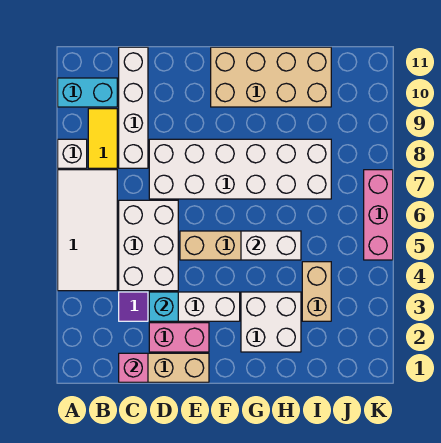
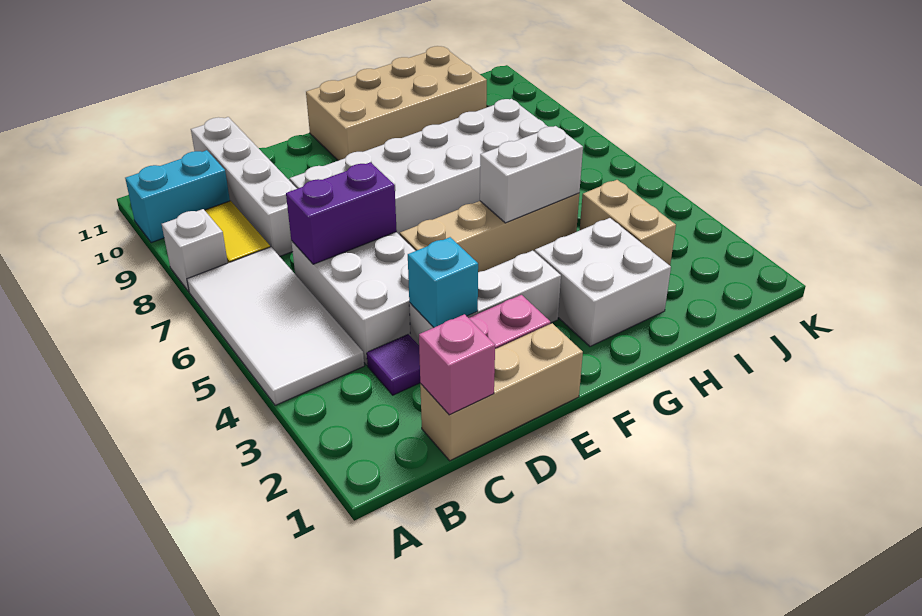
none -> purple brick C6:D6 level 2
pink brick K5:K7 level 1 -> none

